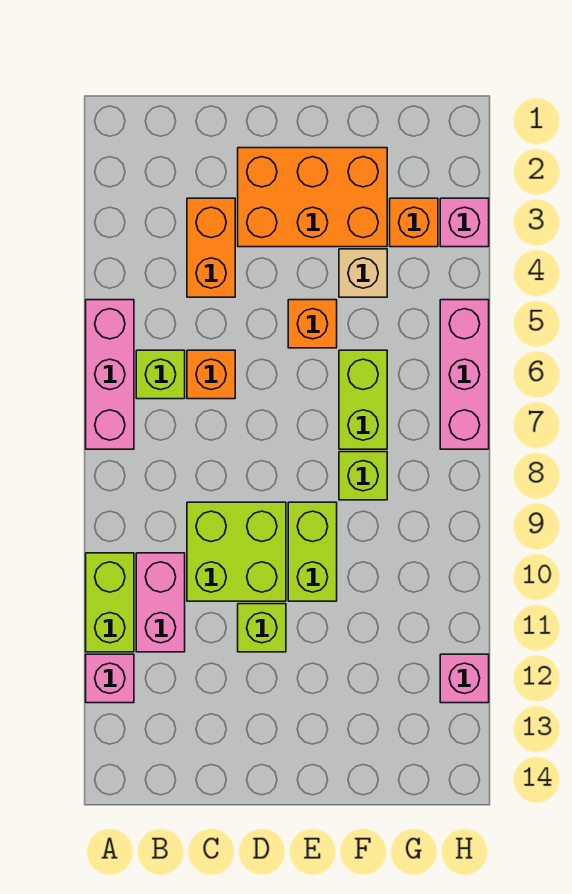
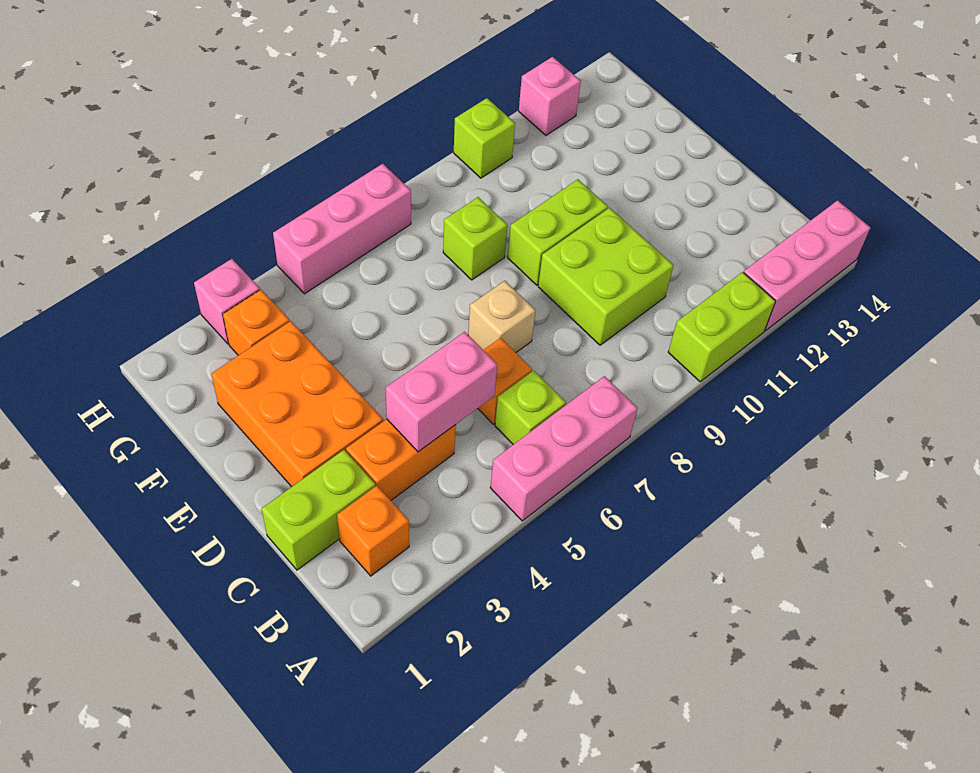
pink brick A12 level 1 -> pink brick A12:A14 level 1
pink brick B10:B11 level 1 -> pink brick C4:C5 level 2
lime brick D11 level 1 -> lime brick H10 level 1
orange brick E5 level 1 -> orange brick B2 level 1
tan brick F4 level 1 -> tan brick D7 level 1
lime brick F6:F7 level 1 -> lime brick C1:C2 level 1

